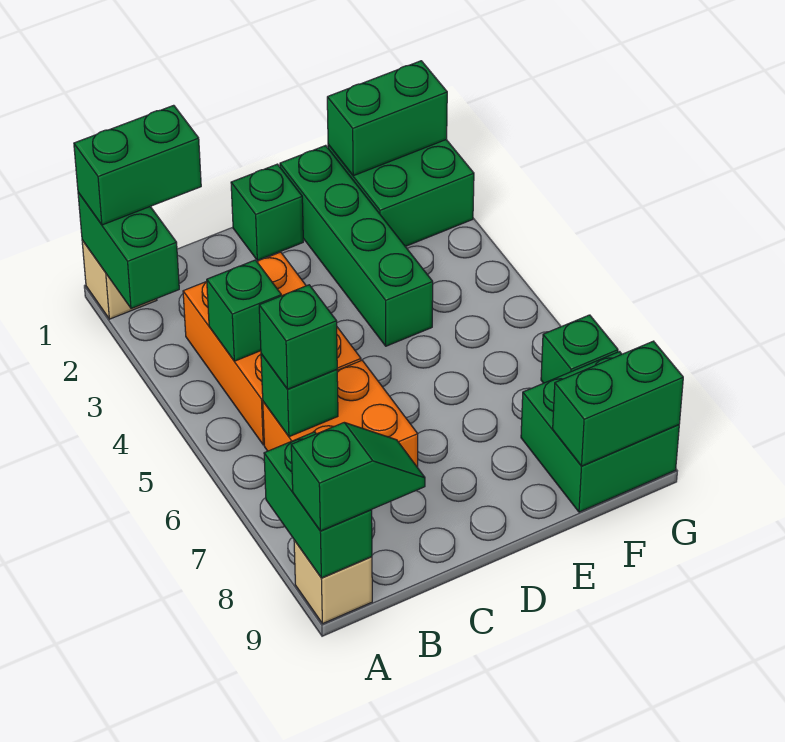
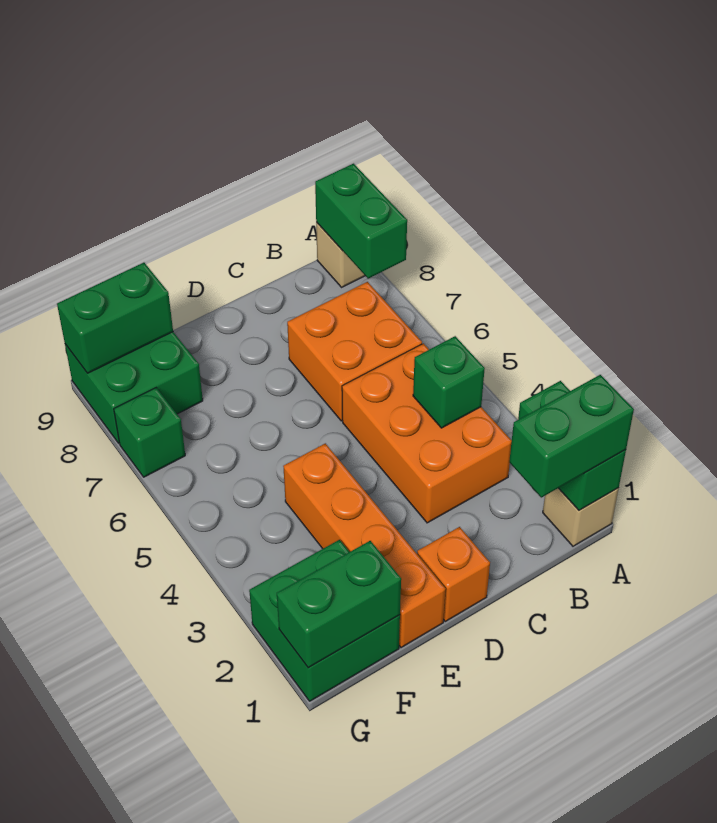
green slope A9:B9 level 3 top A -> none
green brick B6 level 2 -> none
green brick B6 level 3 -> none
green brick D1 level 1 -> orange brick D1 level 1
green brick E1:E4 level 1 -> orange brick E1:E4 level 1

